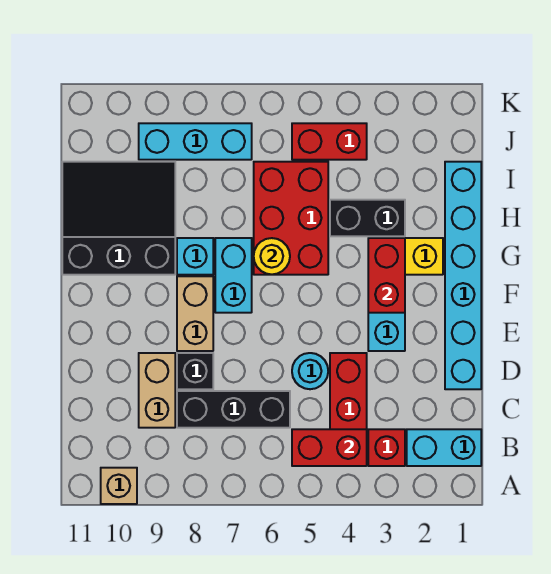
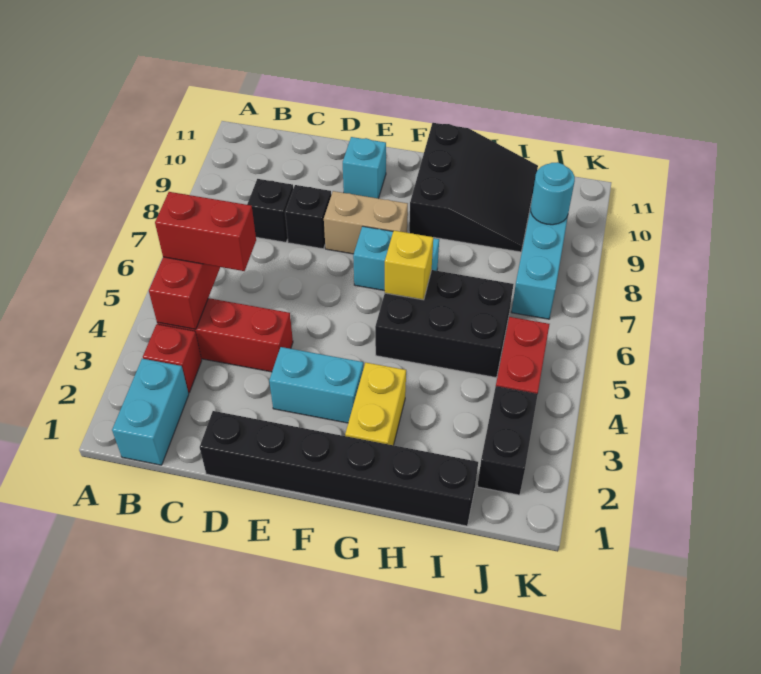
tan brick A10 level 1 -> none
black brick C6:C8 level 1 -> black brick C8 level 1
tan brick C9:D9 level 1 -> none
cyan brick D1:I1 level 1 -> black brick D1:I1 level 1
cyan round brick D5 level 1 -> cyan round brick J9 level 2
red brick F3:G3 level 2 -> red brick B5:C5 level 3
red brick G5:I6 level 1 -> black brick G5:I6 level 1
yellow round brick G6 level 2 -> yellow brick G6 level 2
cyan brick G8 level 1 -> cyan brick E10 level 1
black brick H3:H4 level 1 -> black brick J2:J3 level 1

